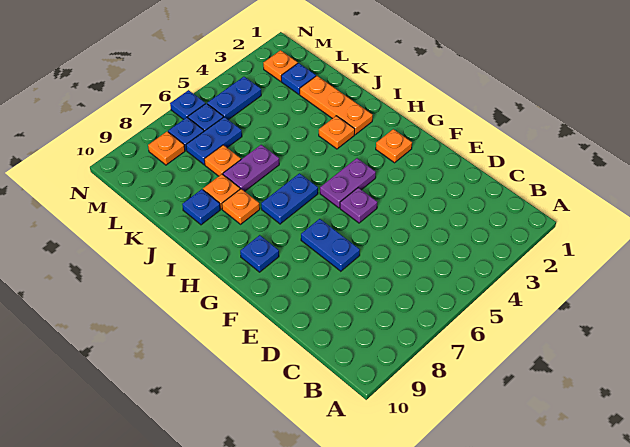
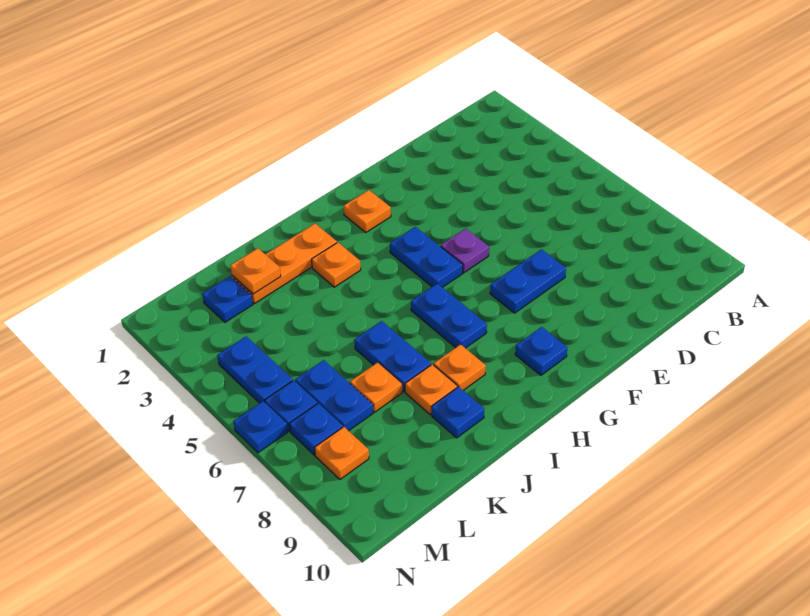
purple plate G4:G5 level 1 -> blue plate G4:G5 level 1
purple plate J6:J7 level 1 -> blue plate J6:J7 level 1
orange plate M2 level 1 -> orange plate K2 level 2

